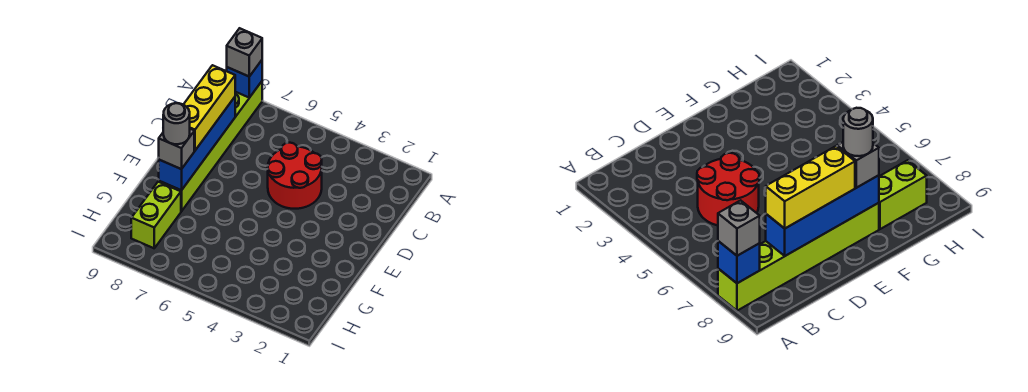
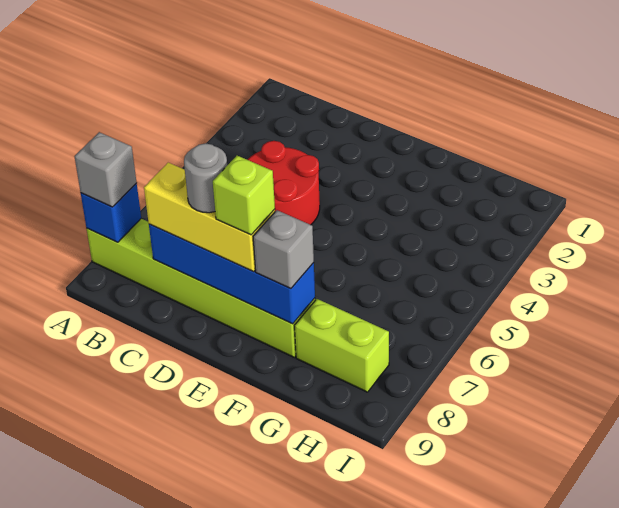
none -> lime brick E8 level 4
grey round brick F8 level 4 -> grey round brick D8 level 4

